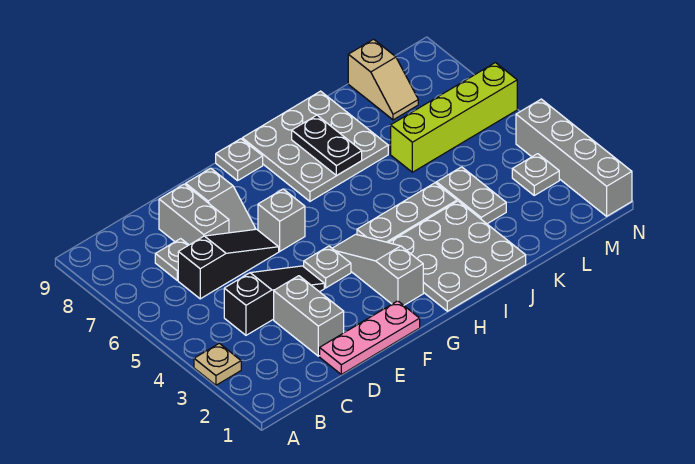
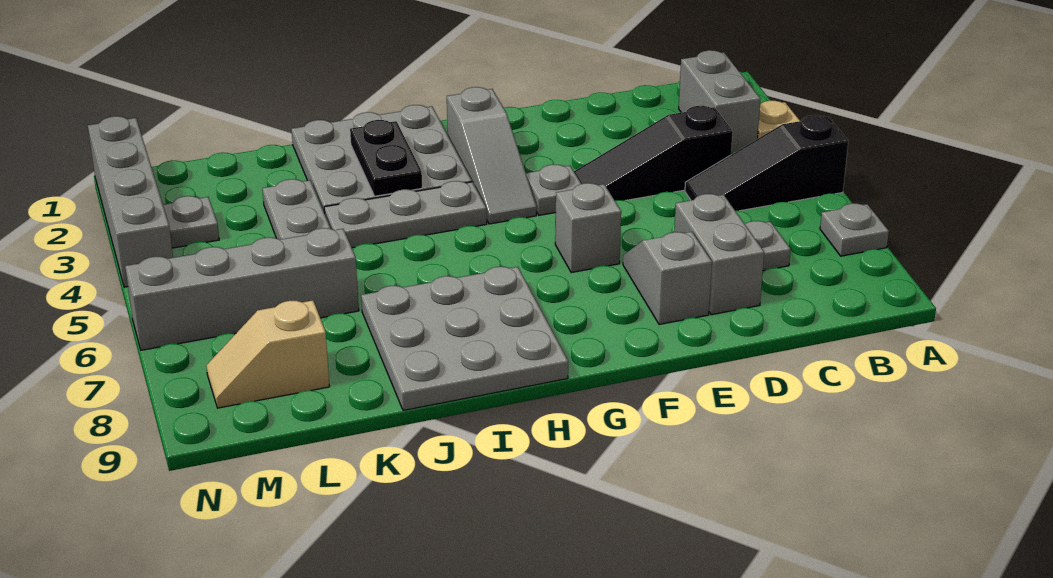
black slope C6:E6 level 1 top C -> black slope A5:C5 level 1 top A
pink plate D1:F1 level 1 -> none
grey brick D2:D3 level 1 -> grey brick B2:B3 level 1
grey plate G9 level 1 -> grey plate A7 level 1
black plate I7:I8 level 2 -> black plate I2:I3 level 2
lime brick K6:N6 level 1 -> grey brick K6:N6 level 1
tan slope L8:L9 level 1 top 9 -> tan slope L8:M8 level 1 top L

